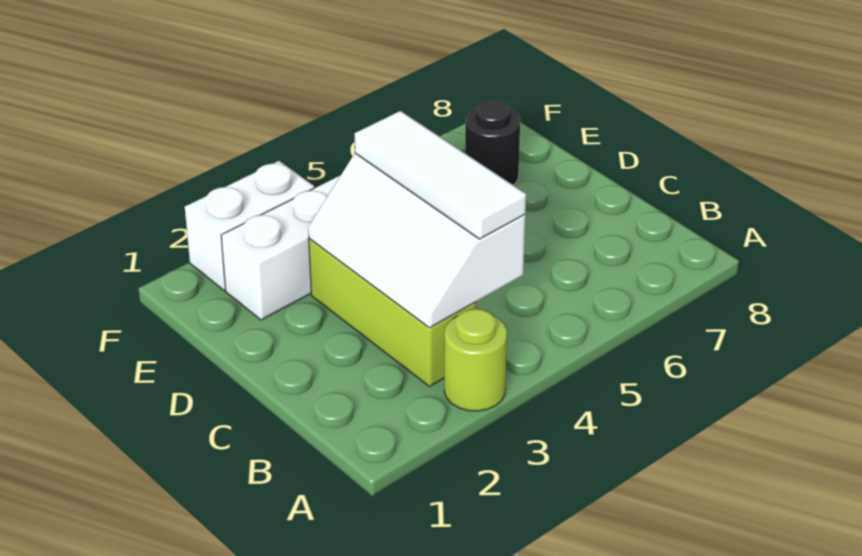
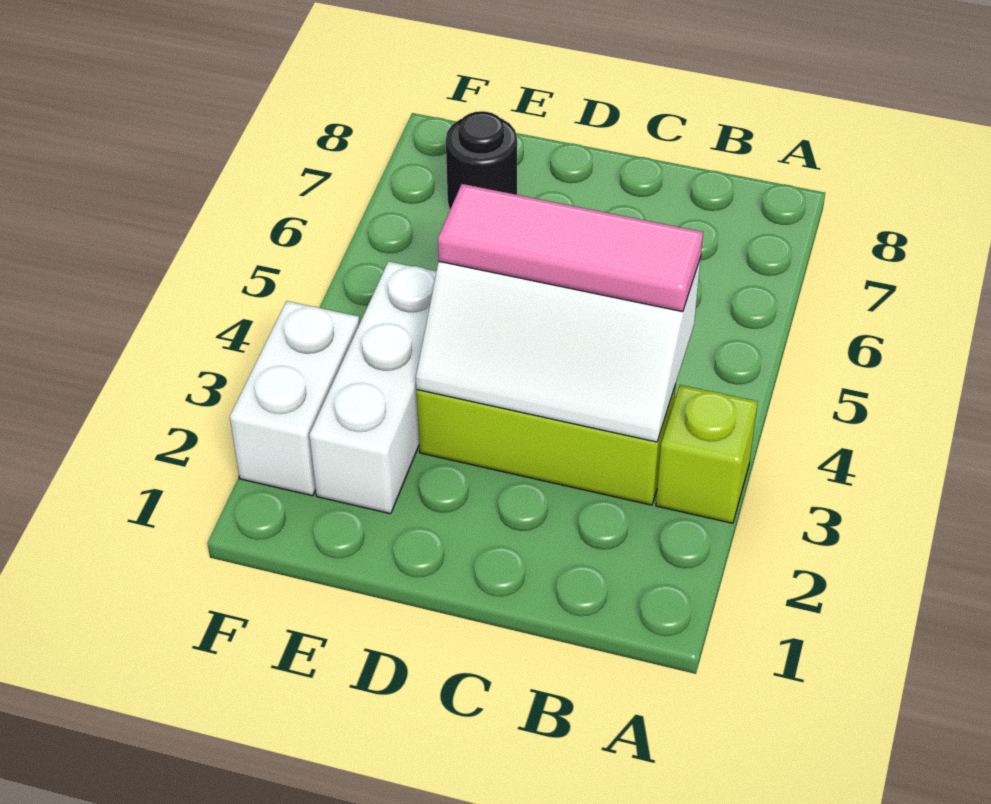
lime round brick A3 level 1 -> lime brick A3 level 1
white tile B4:D4 level 3 -> pink tile B4:D4 level 3

